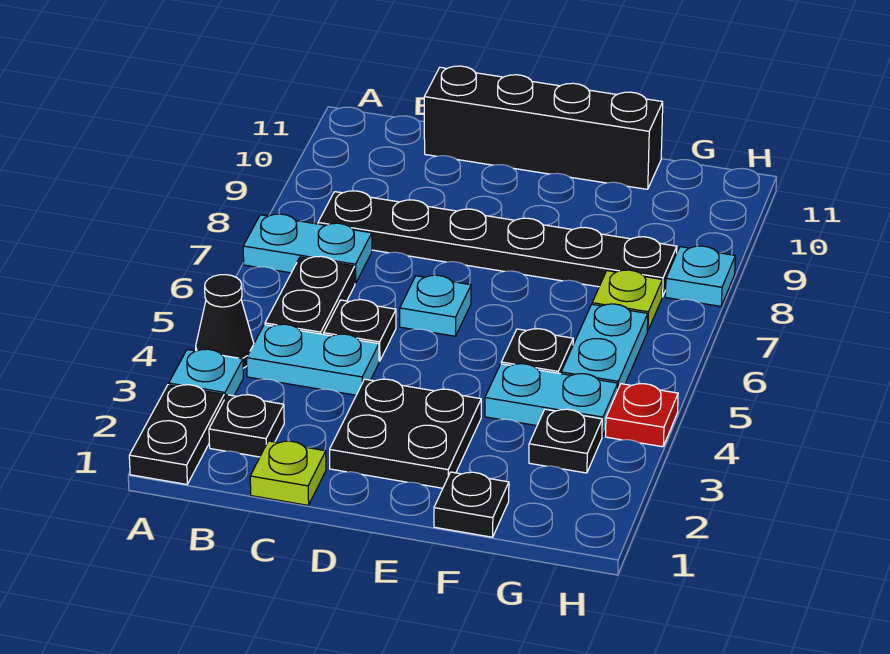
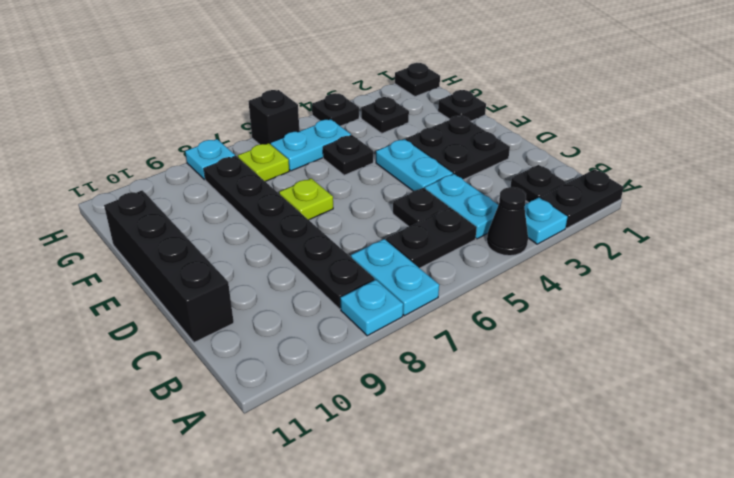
lime plate C1 level 1 -> lime plate E7 level 1
cyan plate D6 level 1 -> cyan plate A8 level 1
cyan plate F4:G4 level 1 -> cyan plate D4:E4 level 1
none -> black plate H1 level 1
red plate H4 level 1 -> black plate H4 level 1
none -> black brick H6 level 1

